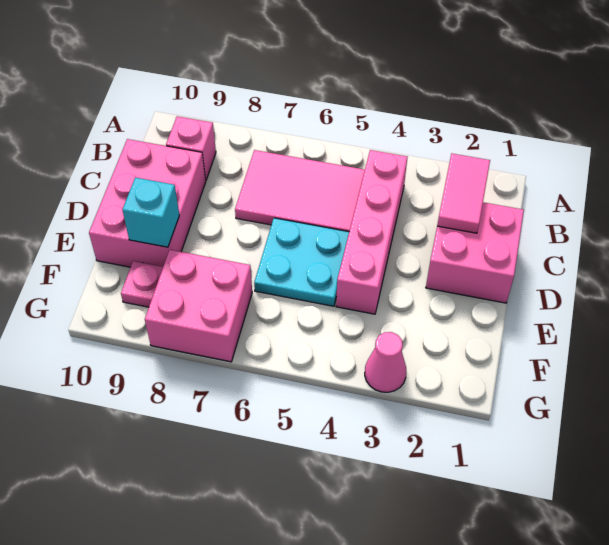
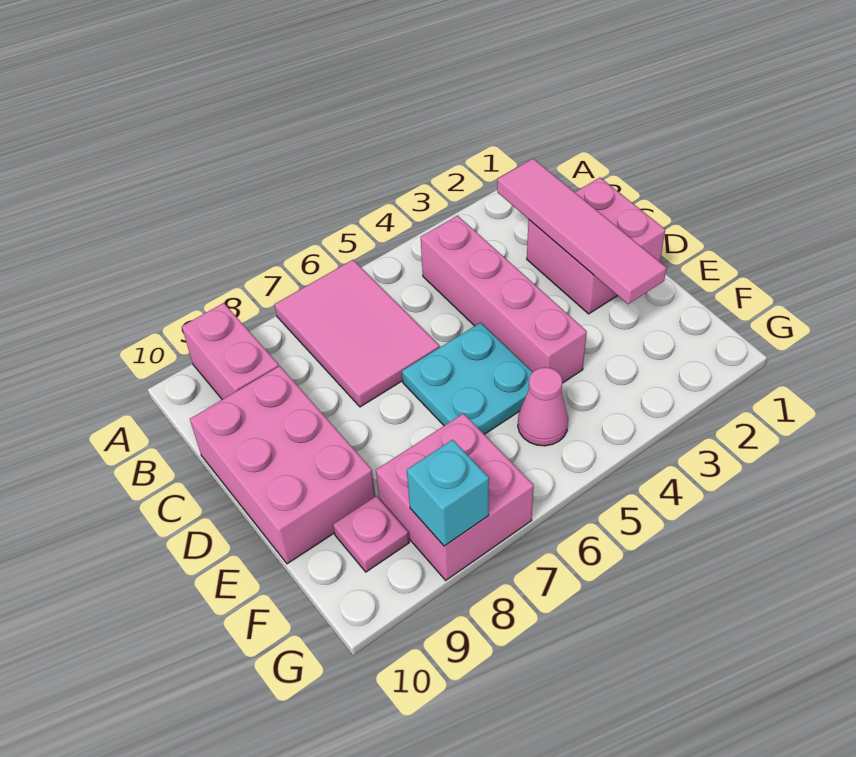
pink tile B2:C2 level 2 -> pink tile B2:E2 level 2
pink tile B5:C7 level 1 -> pink tile A6:C7 level 1
pink brick B9 level 1 -> pink brick A9:B9 level 1
cyan brick E9 level 2 -> cyan brick G8 level 2
pink cone G3 level 1 -> pink cone F5 level 1

